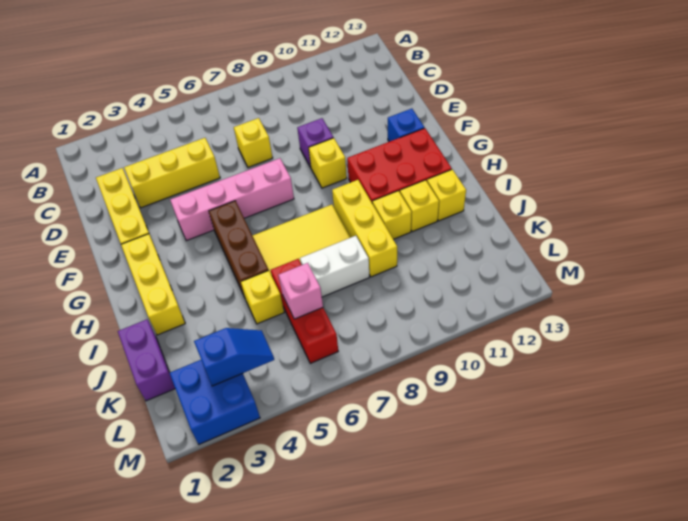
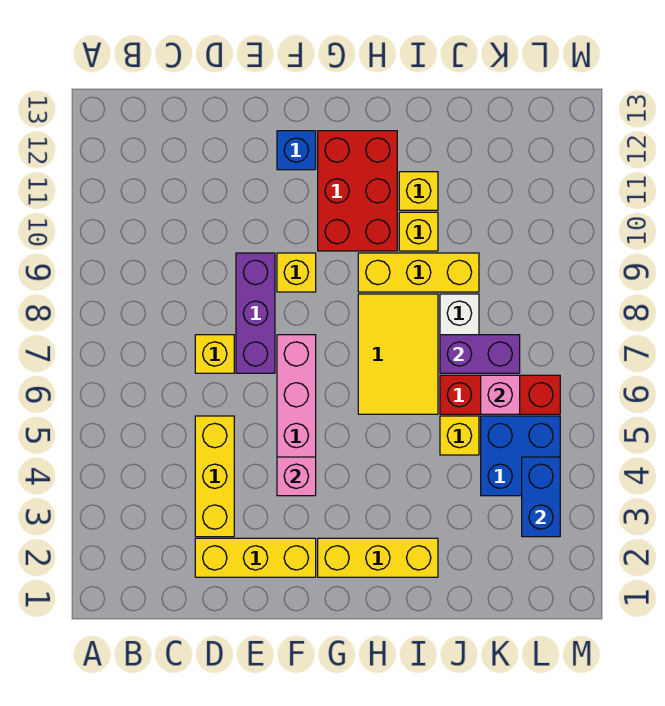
purple brick E9 level 1 -> purple brick E7:E9 level 1
none -> pink brick F4 level 2
brown brick G5:I5 level 1 -> none
yellow brick I12 level 1 -> none
purple brick J1:K1 level 1 -> purple brick J7:K7 level 2
blue brick L2:M3 level 1 -> blue brick K4:L5 level 1
blue slope L3:L4 level 2 top 3 -> blue brick L3:L4 level 2

